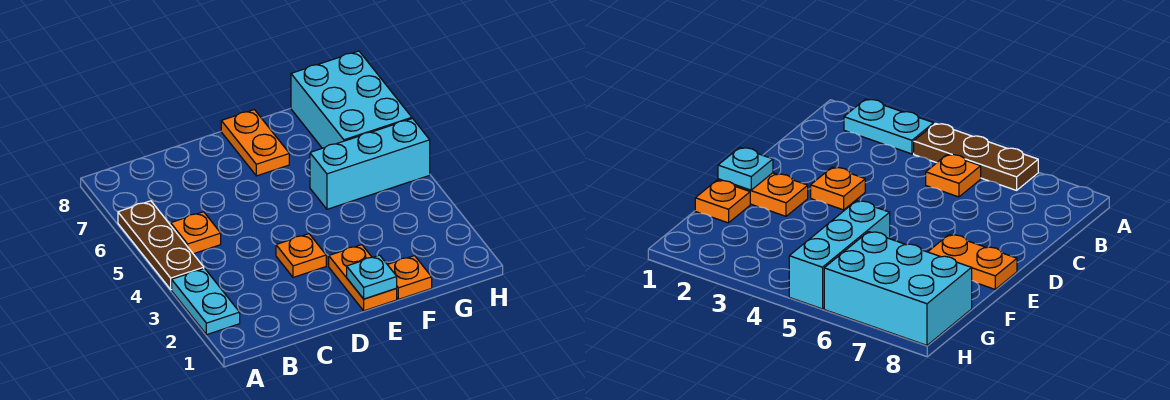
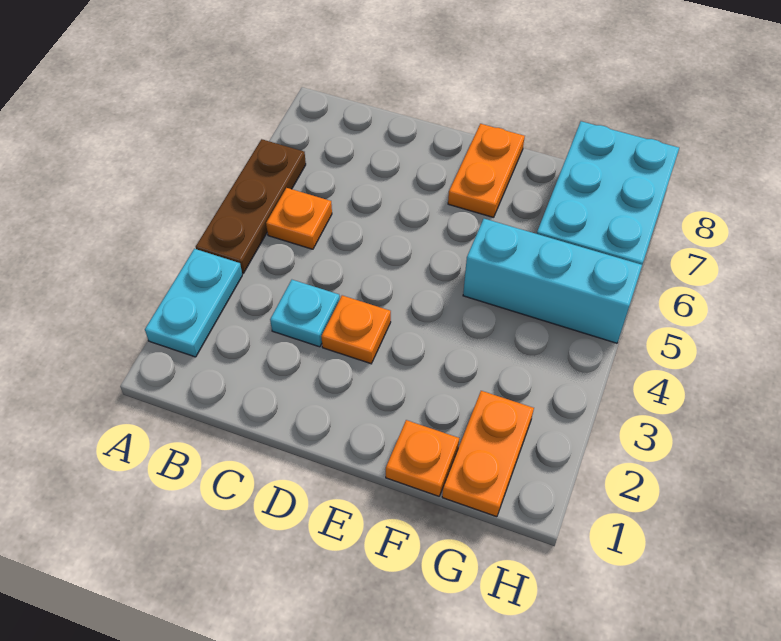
orange plate E1:E2 level 1 -> orange plate G1:G2 level 1
cyan plate E1 level 2 -> cyan plate C3 level 1

